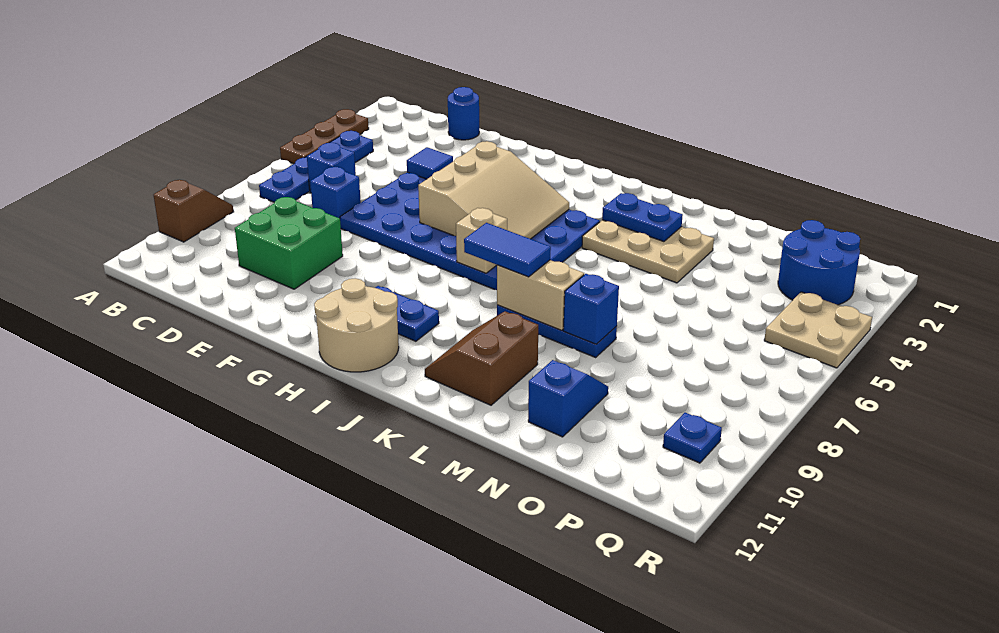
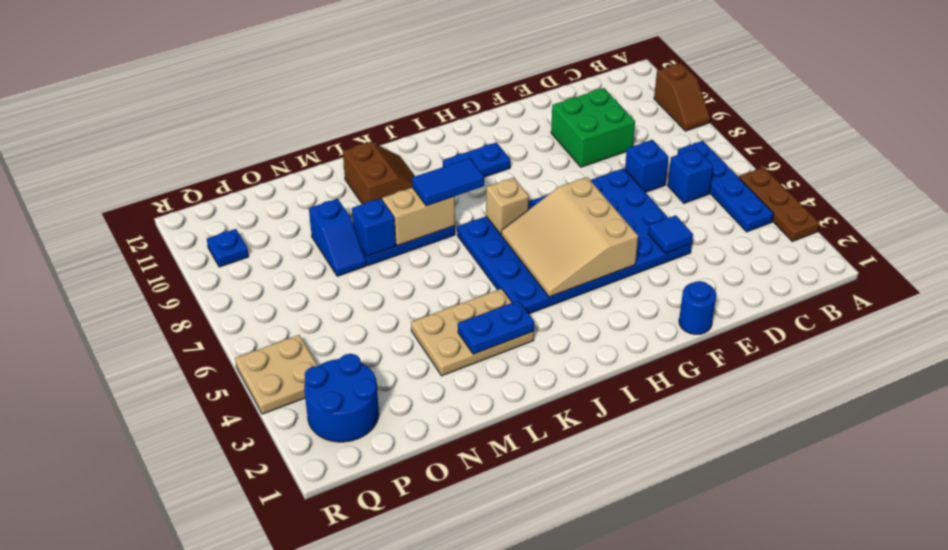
blue round brick D1 level 1 -> blue round brick F1 level 1
tan round brick H11:I12 level 1 -> none
blue slope N10:N11 level 1 top 11 -> blue slope N8:N9 level 1 top 9

